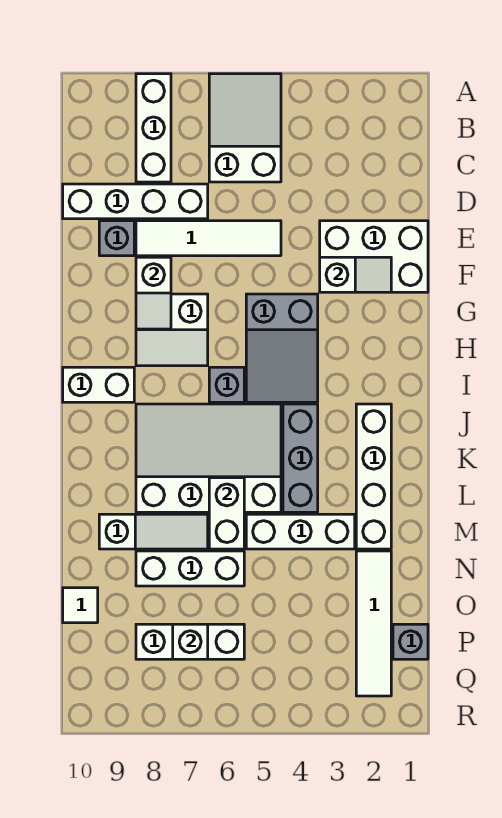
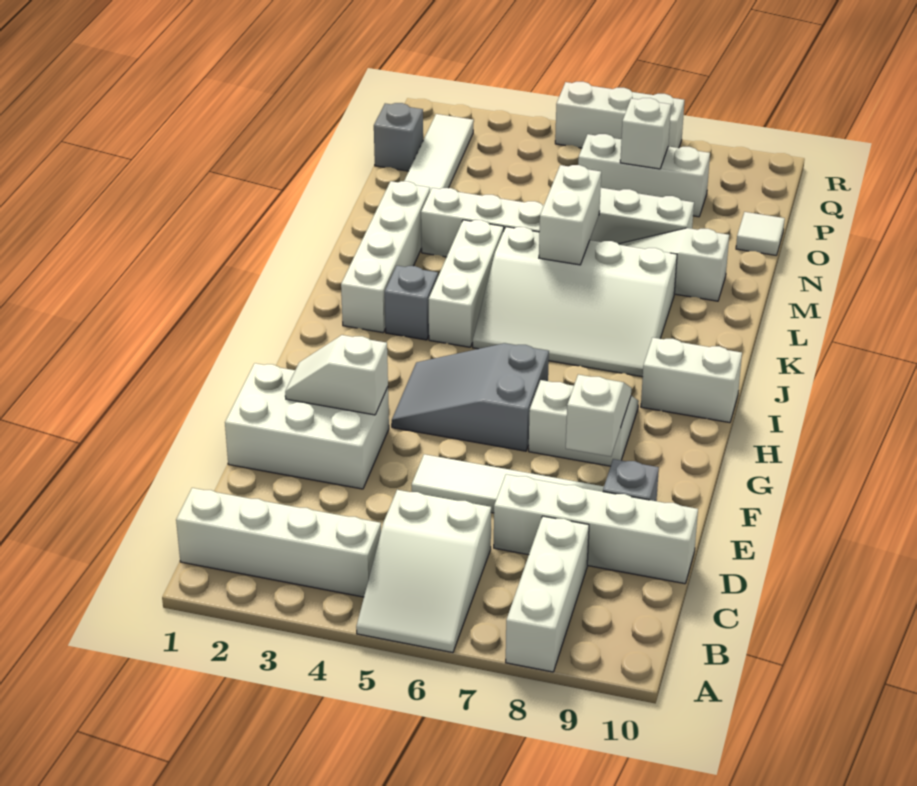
none -> white brick B1:B4 level 1
grey slope G4:I5 level 1 top G -> grey slope G4:H6 level 1 top 6
grey brick I6 level 1 -> grey brick J3 level 1
grey brick J4:L4 level 1 -> white brick J4:L4 level 1
none -> white brick R5:R7 level 1

